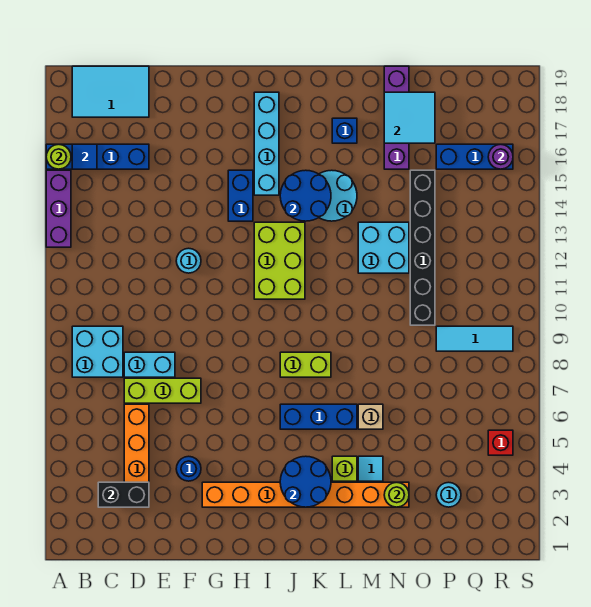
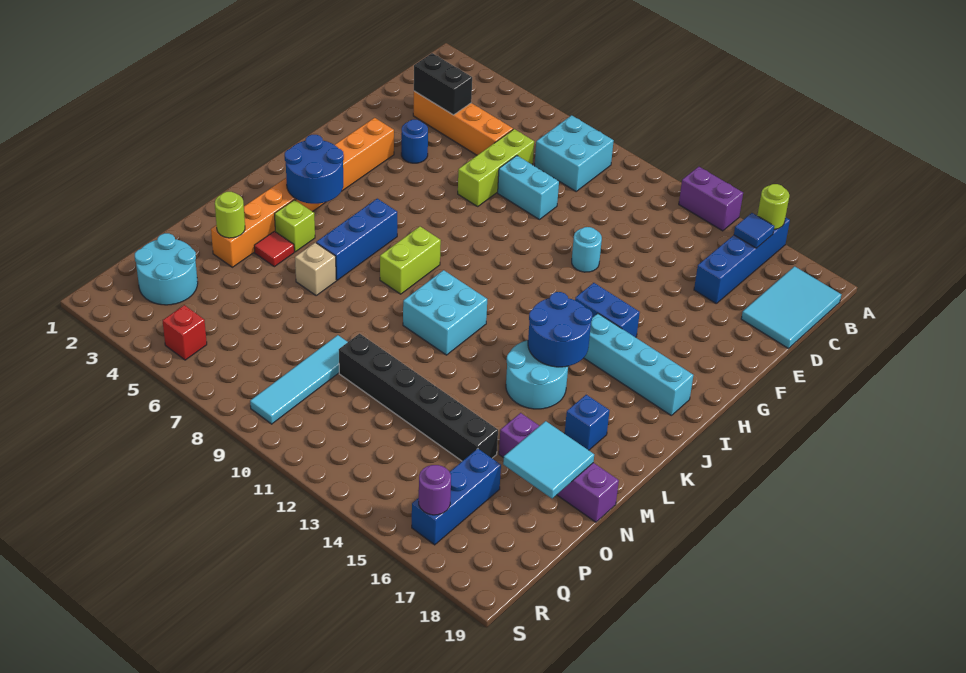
purple brick A13:A15 level 1 -> purple brick A13:A14 level 1
black brick C3:D3 level 2 -> black brick D3:D4 level 2
cyan brick D8:E8 level 1 -> cyan brick E8:E9 level 1
lime brick I11:J13 level 1 -> none
cyan tile M4 level 1 -> red tile M4 level 1
cyan brick M12:N13 level 1 -> cyan brick K10:L11 level 1
cyan round brick P3 level 1 -> cyan round brick P2:Q3 level 1
cyan tile P9:R9 level 1 -> cyan tile O9:R9 level 1

